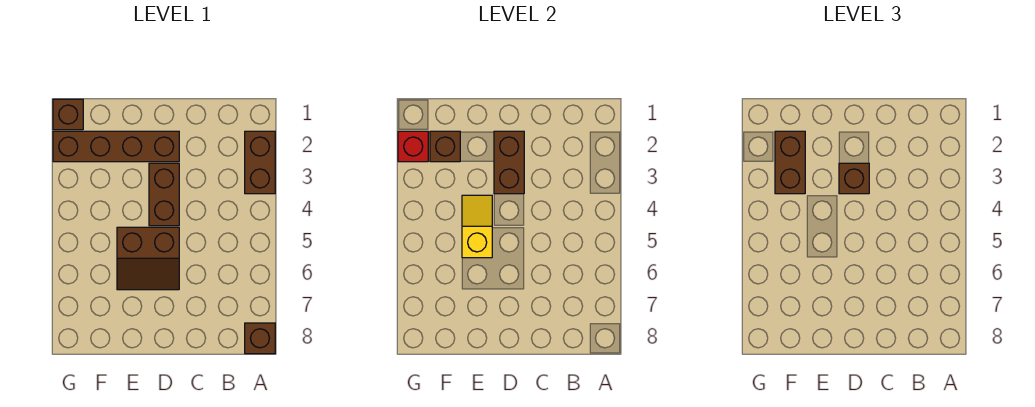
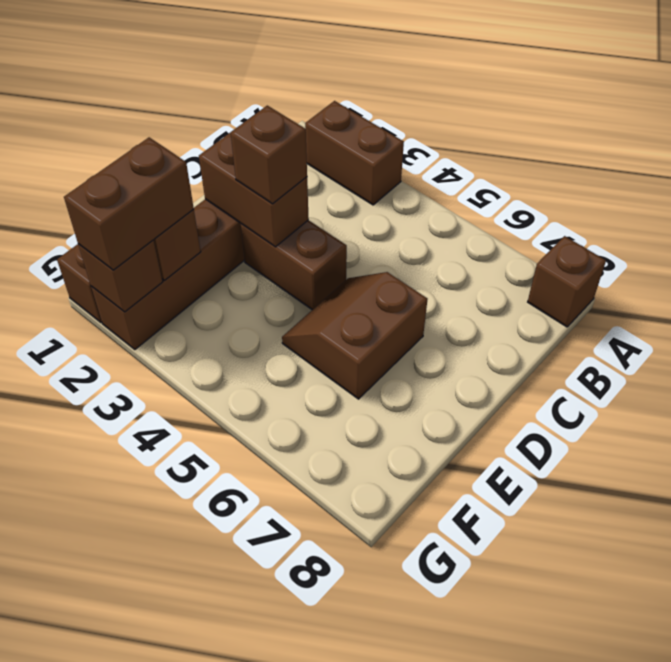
brown slope D5:E6 level 1 top 5 -> brown slope D5:E6 level 1 top 6
yellow slope E4:E5 level 2 top 5 -> none
brown brick F2:F3 level 3 -> brown brick F2:G2 level 3
red brick G2 level 2 -> brown brick G2 level 2

